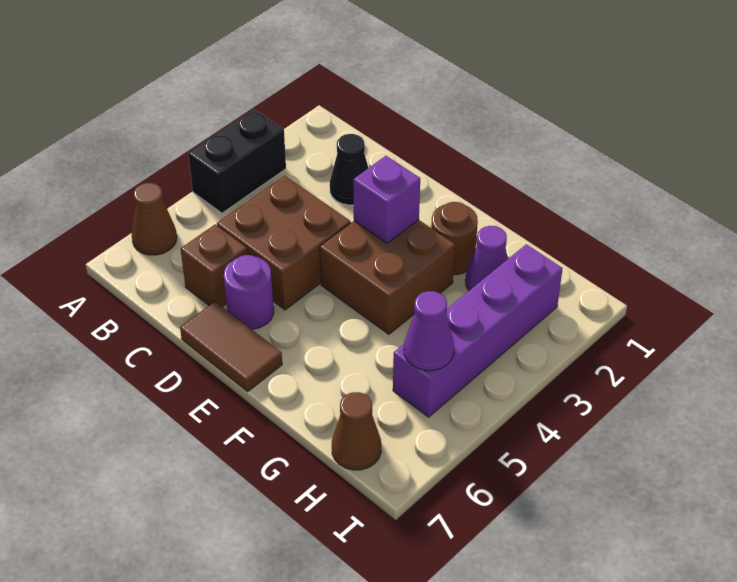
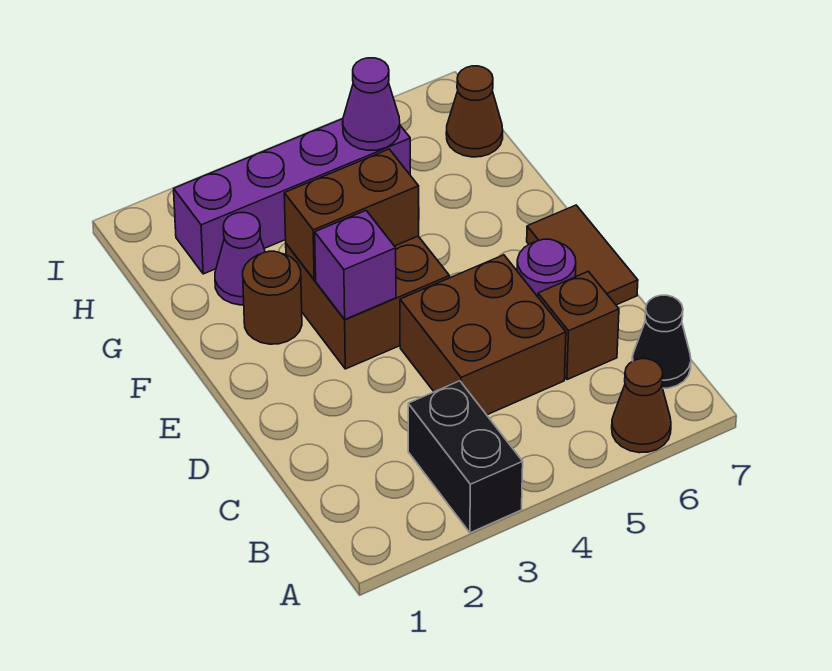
black brick A3:A4 level 1 -> black brick A3:B3 level 1
black cone C2 level 1 -> black cone B7 level 1
none -> brown brick F3:F4 level 2

